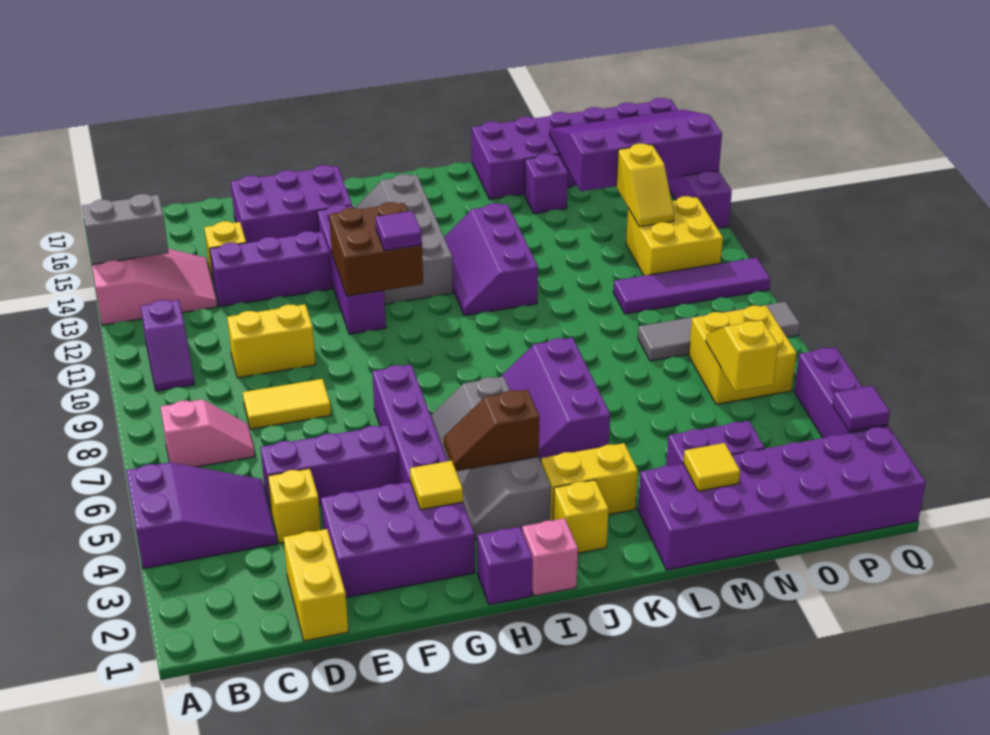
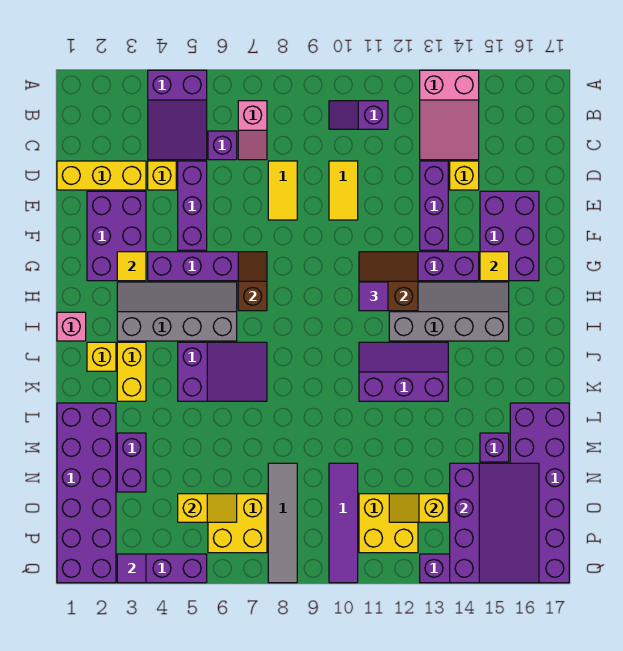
grey brick A14:B14 level 2 -> none
yellow brick D1:D2 level 1 -> yellow brick D1:D3 level 1
yellow brick D10:E10 level 1 -> yellow tile D10:E10 level 1
brown brick G11:H12 level 2 -> brown slope G11:H12 level 2 top H
purple brick H1 level 1 -> purple brick C6 level 1
brown slope H4:I4 level 2 top I -> brown slope G7:H7 level 2 top H
purple slope J5:K7 level 1 top K -> purple slope J5:K7 level 1 top 5
yellow tile M2 level 2 -> yellow tile G15 level 2

